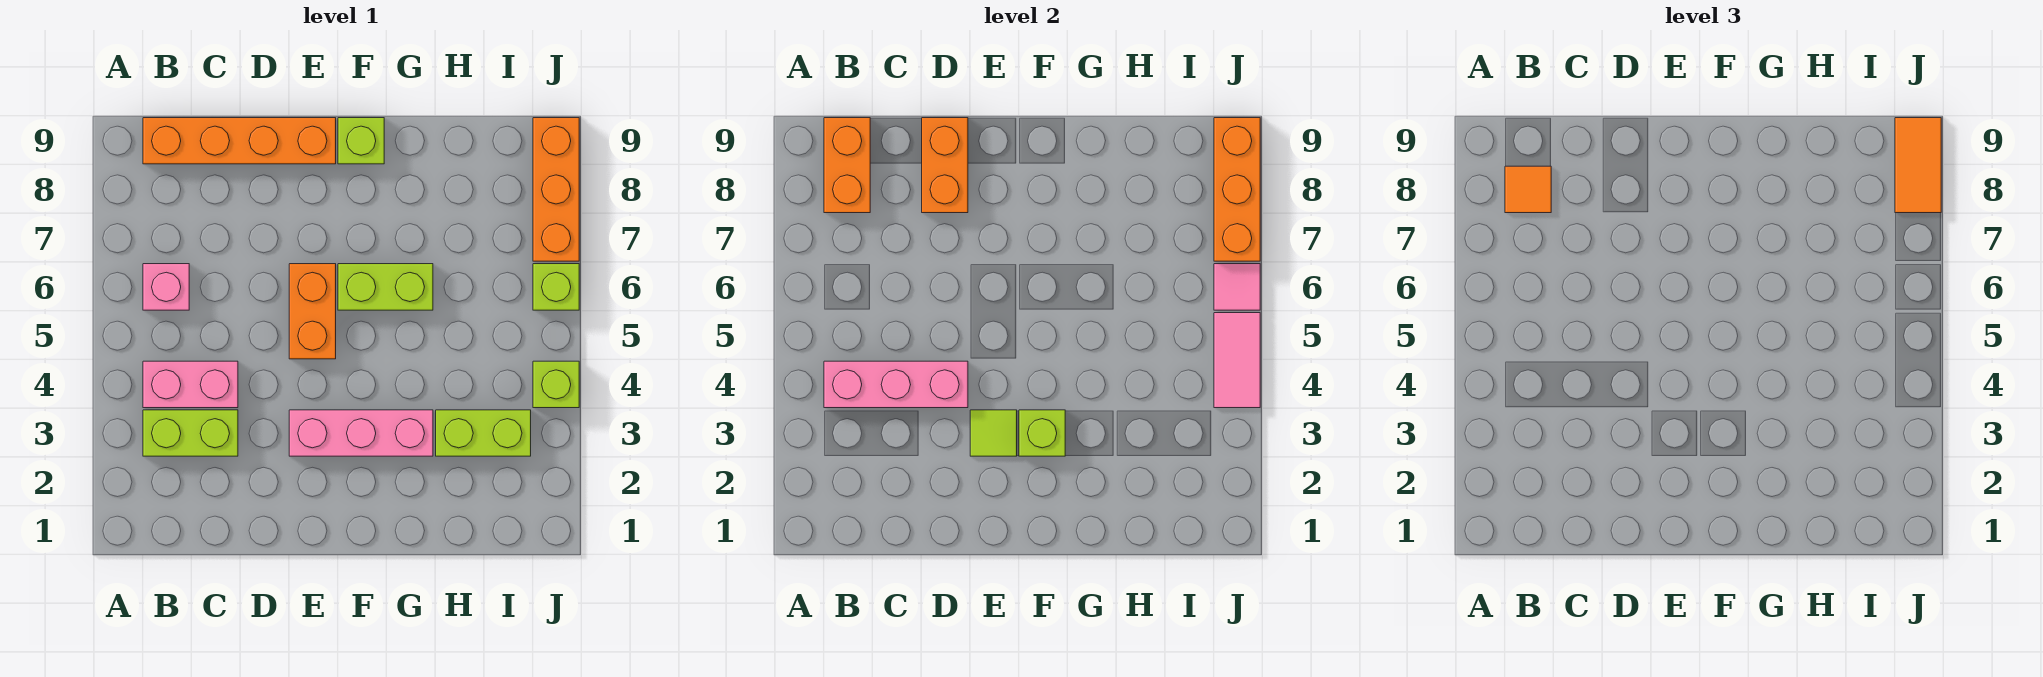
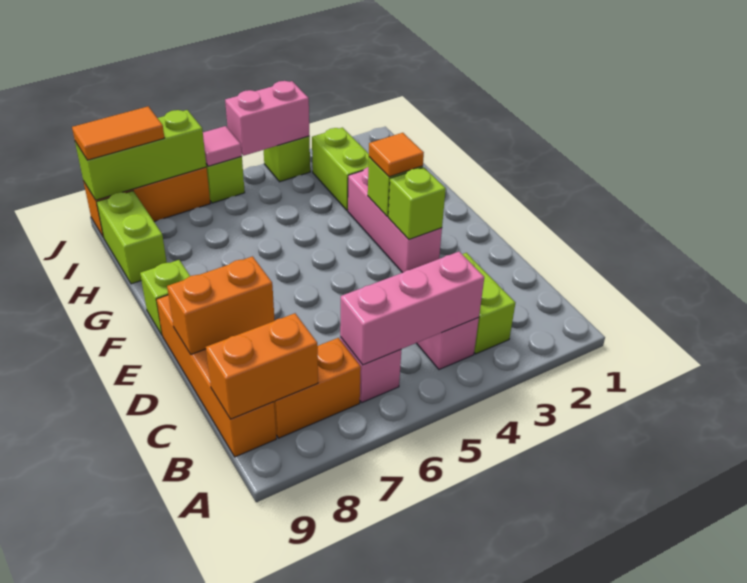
pink brick B4:D4 level 2 -> pink brick B4:B6 level 2
orange tile B8 level 3 -> orange tile F3 level 3
lime tile E3 level 2 -> lime brick E3 level 2
orange brick E5:E6 level 1 -> orange brick B7:B8 level 1
lime brick F6:G6 level 1 -> lime brick H9:I9 level 1
pink tile J4:J5 level 2 -> pink brick J4:J5 level 2
orange brick J7:J9 level 2 -> lime brick J7:J9 level 2

